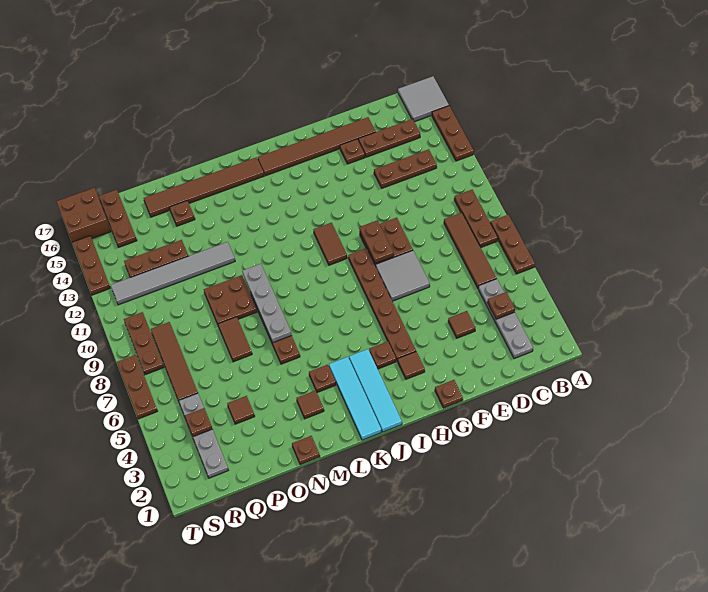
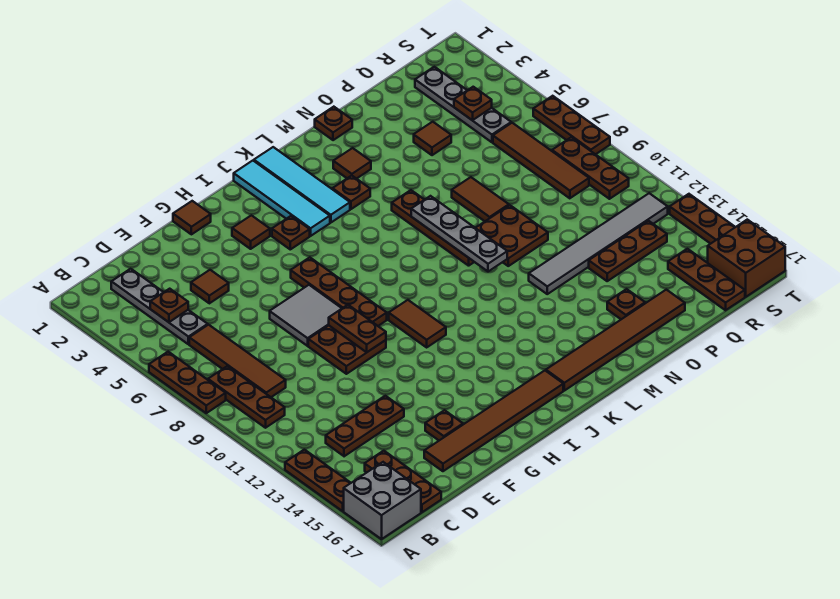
grey tile A16:B17 level 1 -> grey brick A16:B17 level 1
brown plate C15:E15 level 1 -> brown plate C15:C17 level 1
brown plate G1 level 1 -> brown tile G1 level 1
brown plate H4:H9 level 1 -> brown plate H6:H9 level 1

